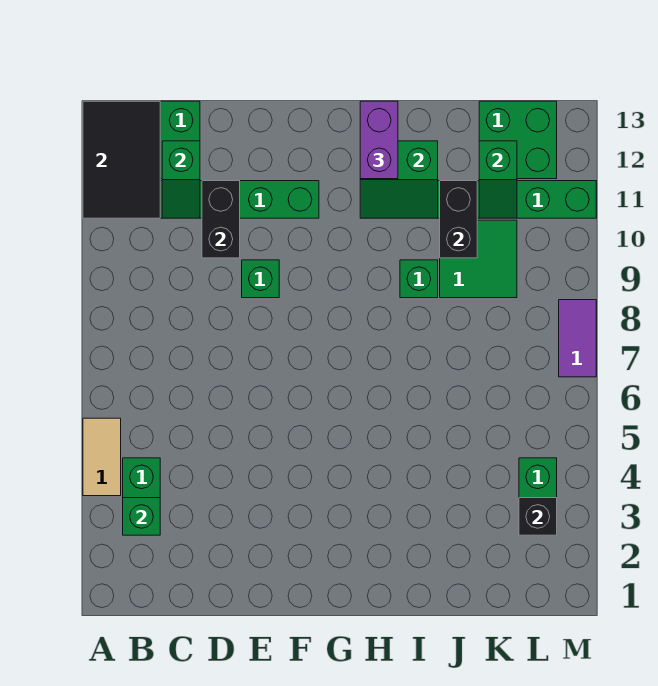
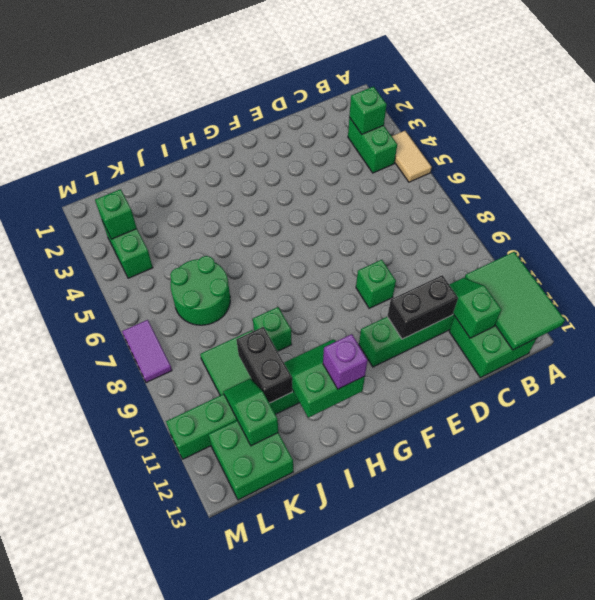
black tile A11:B13 level 2 -> green tile A11:B13 level 2
black brick D10:D11 level 2 -> black brick D11:E11 level 2
purple brick H12:H13 level 3 -> purple brick H12 level 3
none -> green round brick J6:K7 level 1
black brick L3 level 2 -> green brick L3 level 2

